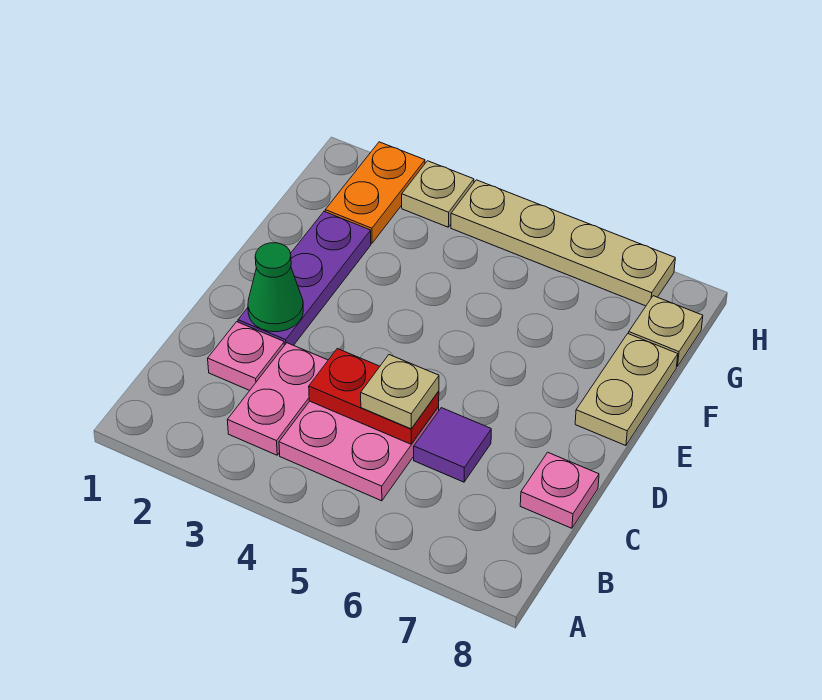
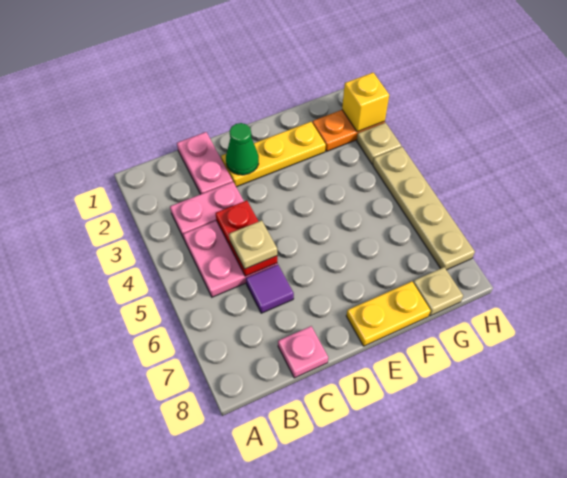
pink plate C2 level 1 -> pink plate C1:C2 level 1
purple plate D2:F2 level 1 -> yellow plate D2:F2 level 1
tan plate E8:F8 level 1 -> yellow plate E8:F8 level 1
none -> yellow brick H2 level 2

